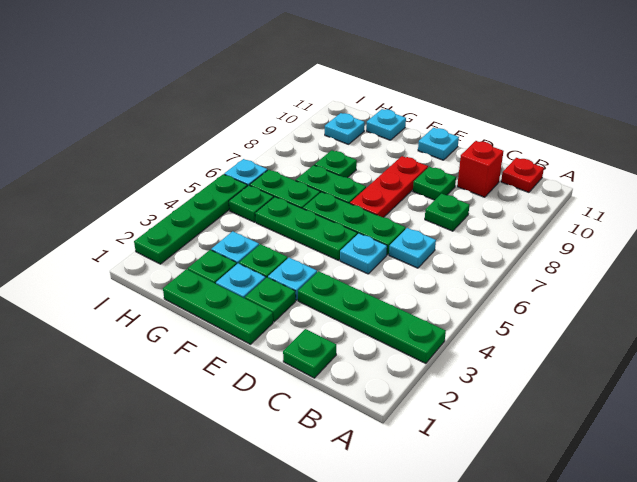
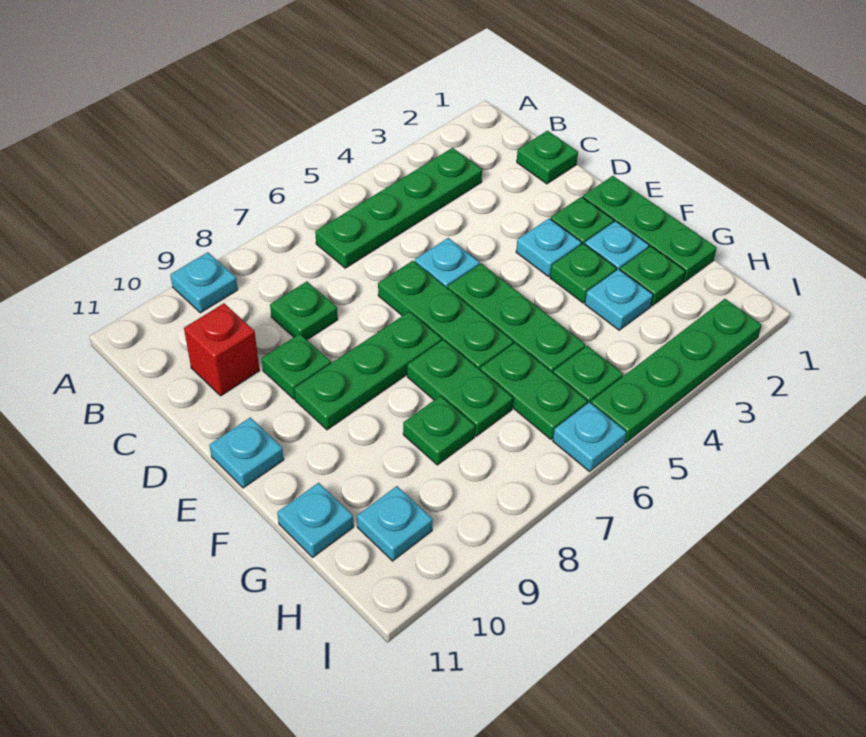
green plate A3:D3 level 1 -> green plate B3:B6 level 1
red plate B11 level 1 -> none
cyan plate C6 level 1 -> cyan plate A9 level 1
red plate E7:E9 level 1 -> green plate E7:E9 level 1

